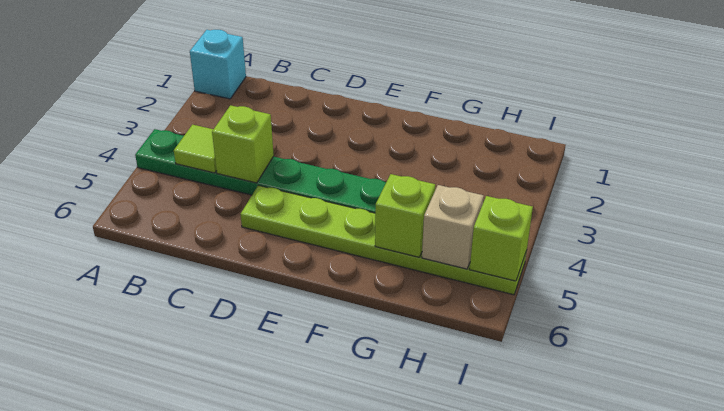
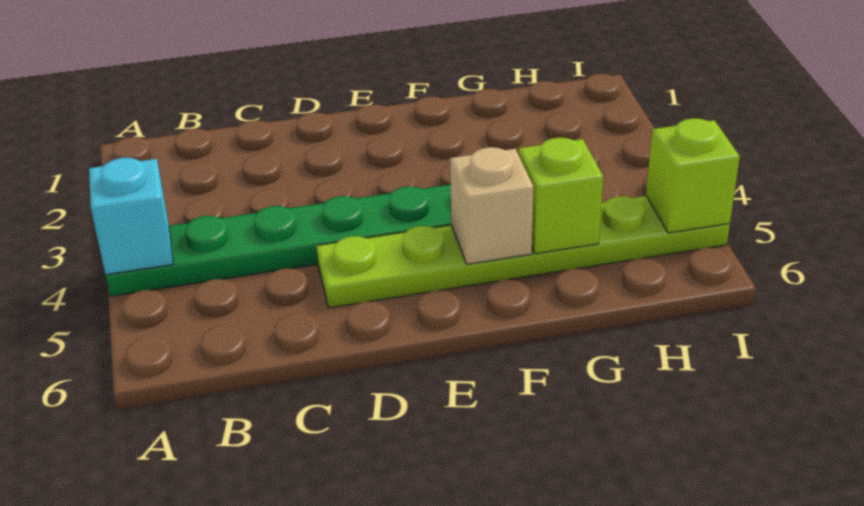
cyan brick A1 level 1 -> cyan brick A4 level 2
lime tile B4 level 2 -> none
lime brick C4 level 2 -> none
tan brick H5 level 2 -> tan brick F5 level 2

